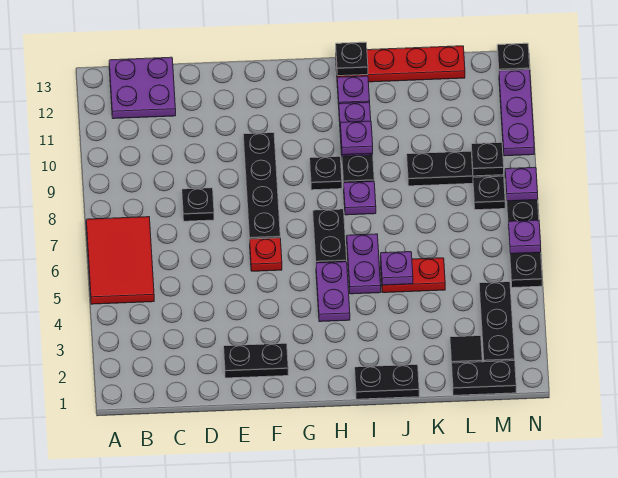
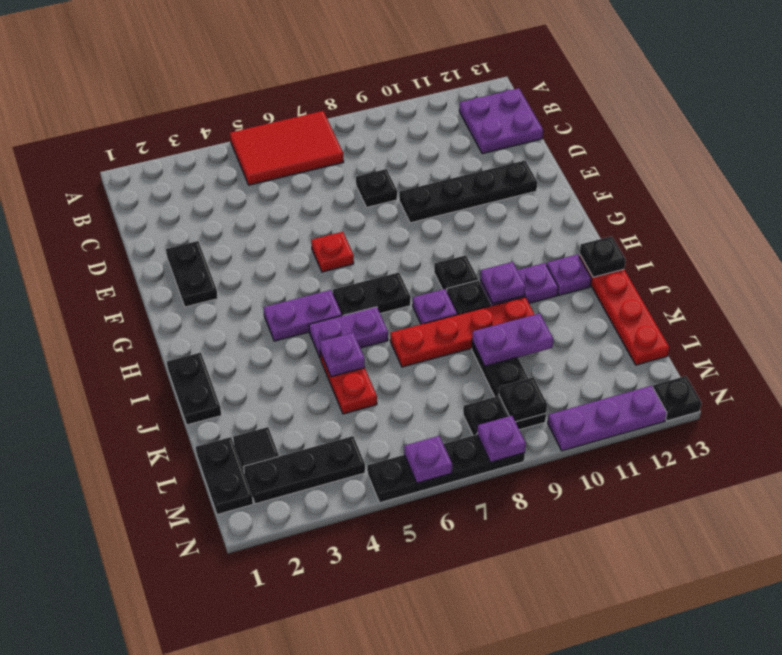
black plate F7:F10 level 1 -> black plate E9:E12 level 1
none -> red plate J7:J10 level 1
none -> purple plate K9:K10 level 2

